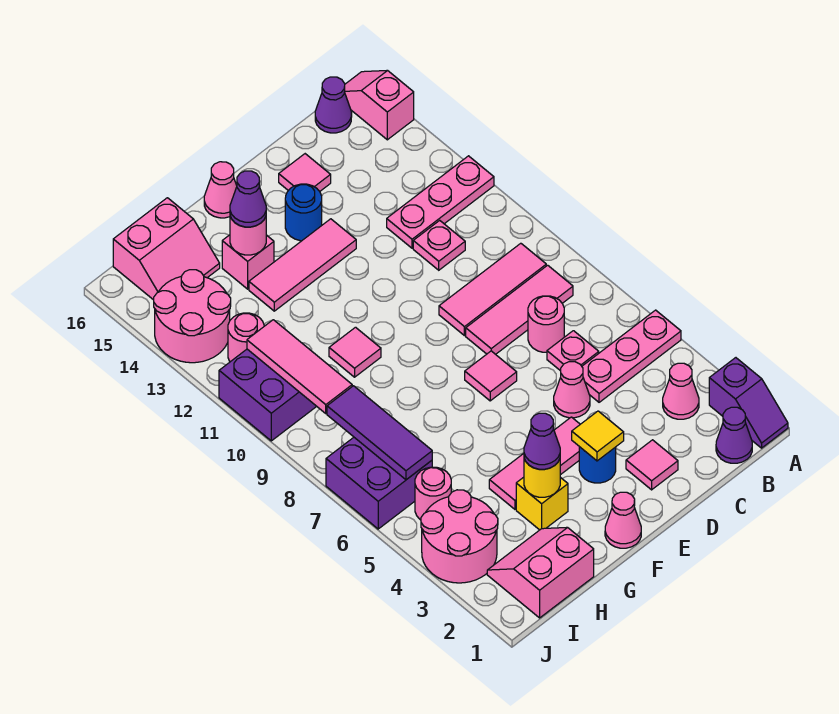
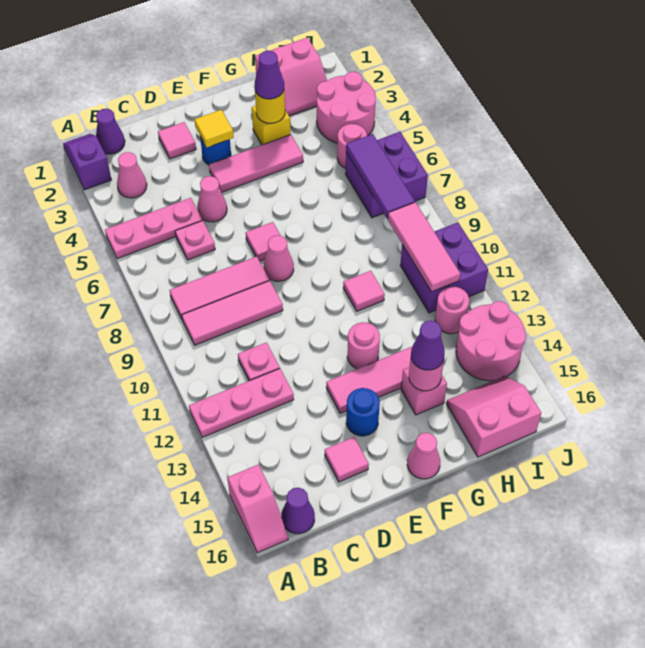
pink round brick C7 level 1 -> pink round brick F12 level 1
pink cone F1 level 1 -> pink cone E8 level 1

